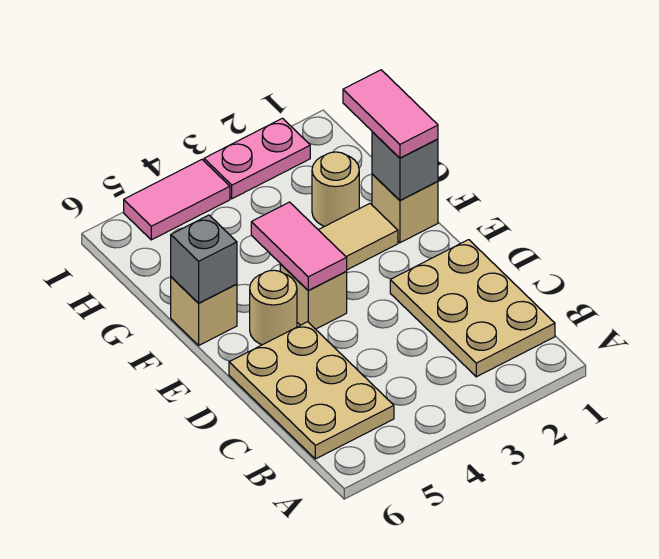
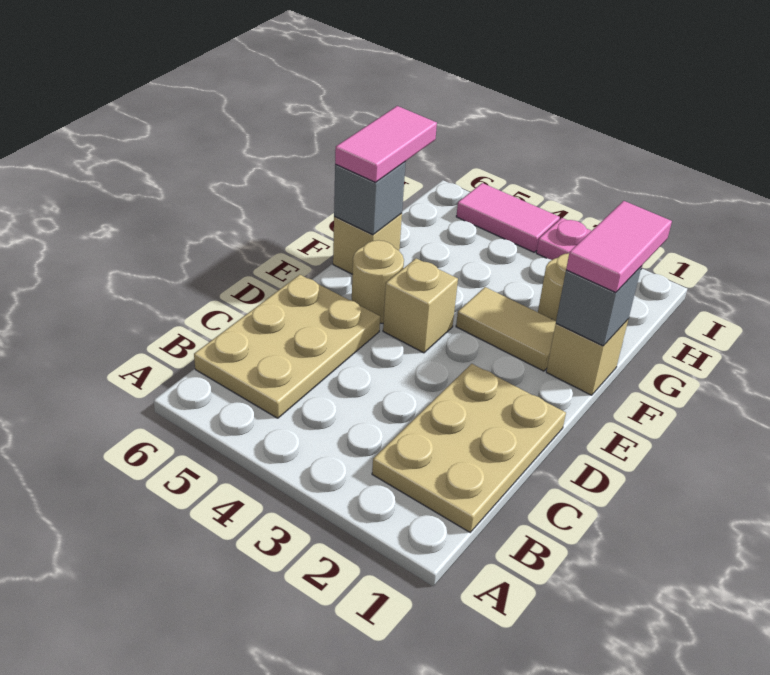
pink tile E4:F4 level 2 -> pink tile F6:G6 level 3

